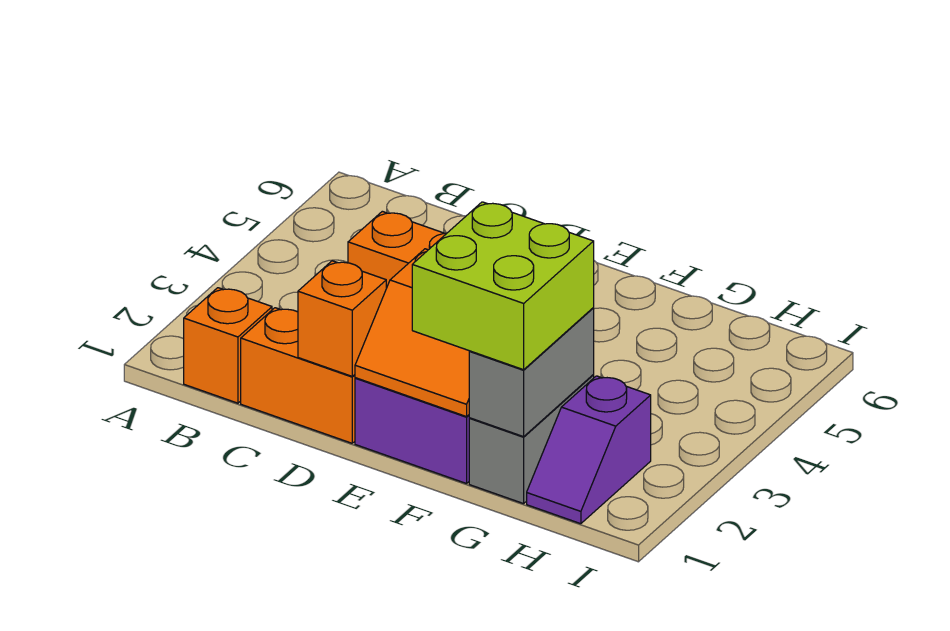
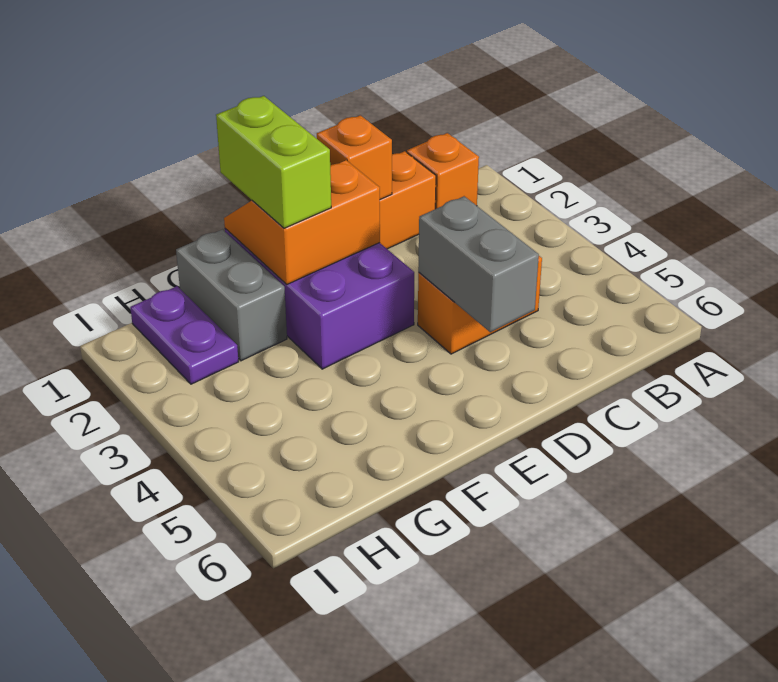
lime brick F1:G2 level 3 -> lime brick F1:F2 level 3
grey brick G1:G2 level 2 -> grey brick D4:D5 level 2
purple slope H1:H2 level 1 top 2 -> purple plate H1:H2 level 1

